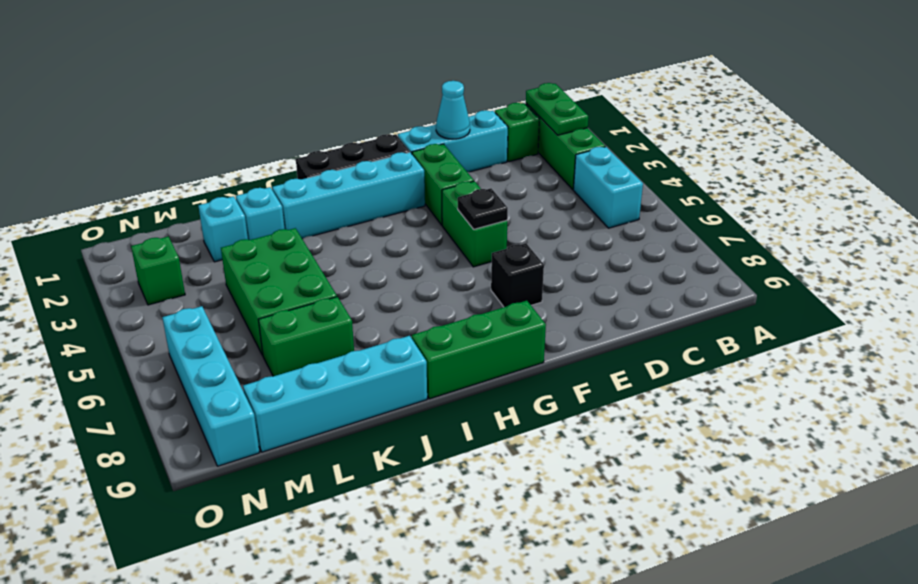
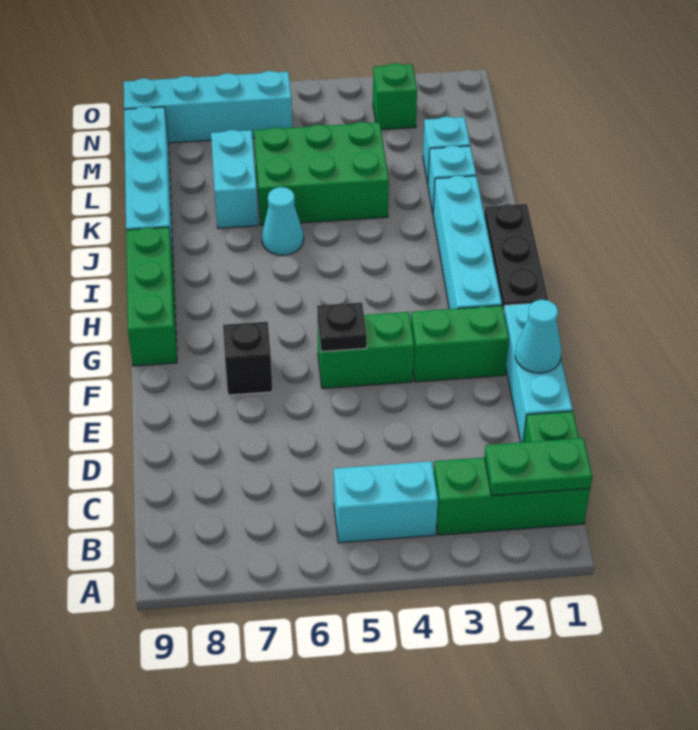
none -> cyan cone J6 level 1
green brick K7:L7 level 1 -> cyan brick K7:L7 level 1

